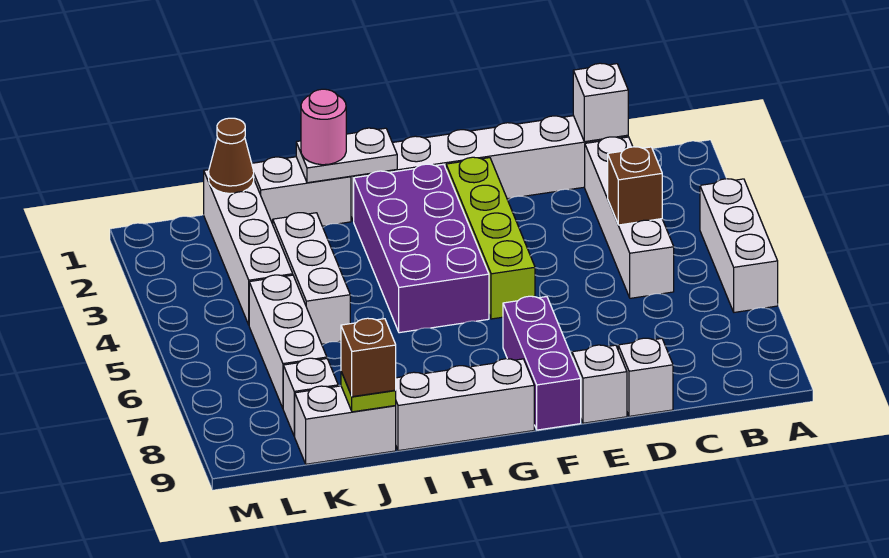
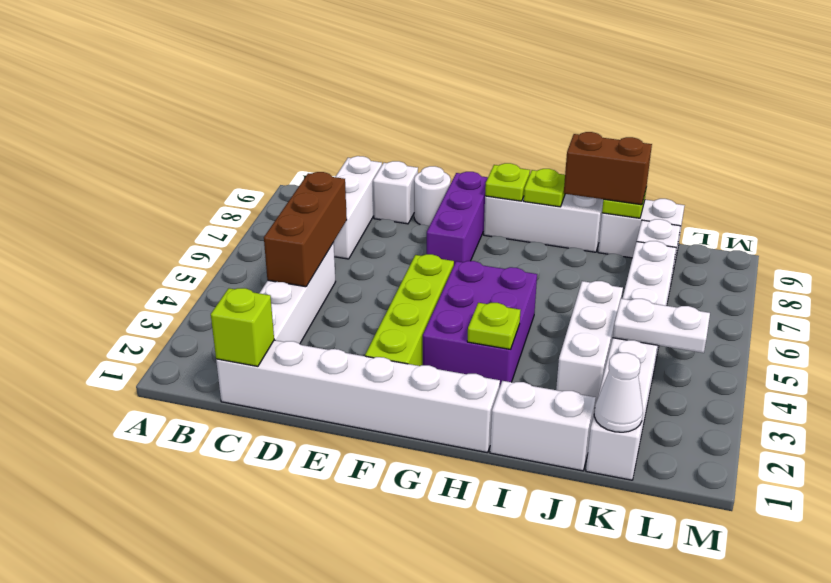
white brick A4:A6 level 1 -> white brick C7:C9 level 1
white brick C1 level 2 -> lime brick C1 level 2
brown brick C4 level 2 -> brown brick C4:C6 level 2
white brick E9 level 1 -> white round brick E9 level 1
purple brick G2:H5 level 1 -> purple brick G3:H5 level 1
none -> lime plate G9 level 2
white plate H1:I1 level 2 -> white plate K4:L4 level 2
none -> lime plate H3 level 2
none -> lime plate H9 level 2
pink round brick I1 level 3 -> none
brown brick J9 level 3 -> brown brick I9:J9 level 3
brown cone K1 level 2 -> white cone K1 level 2

